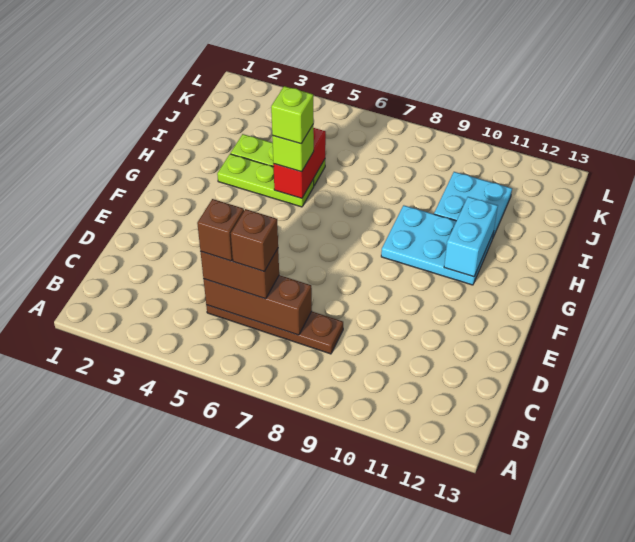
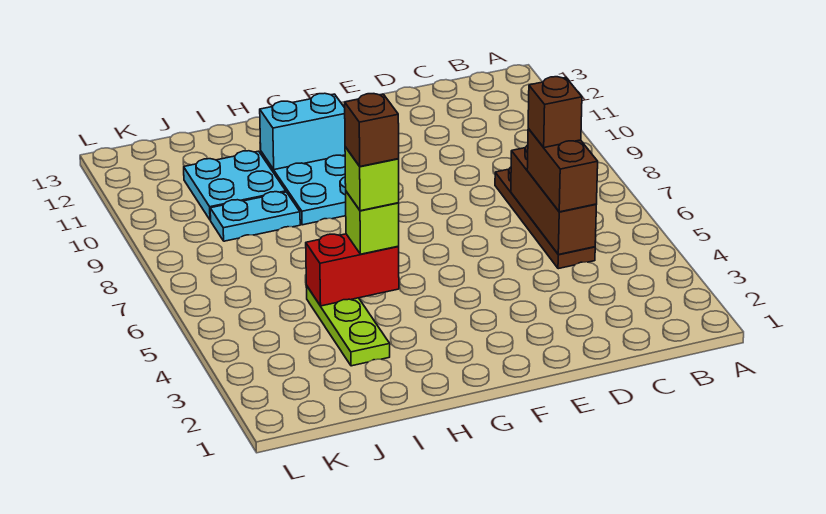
brown brick C5 level 4 -> brown brick H5 level 5
lime plate H3:H5 level 1 -> none
none -> cyan plate I9:J9 level 1

